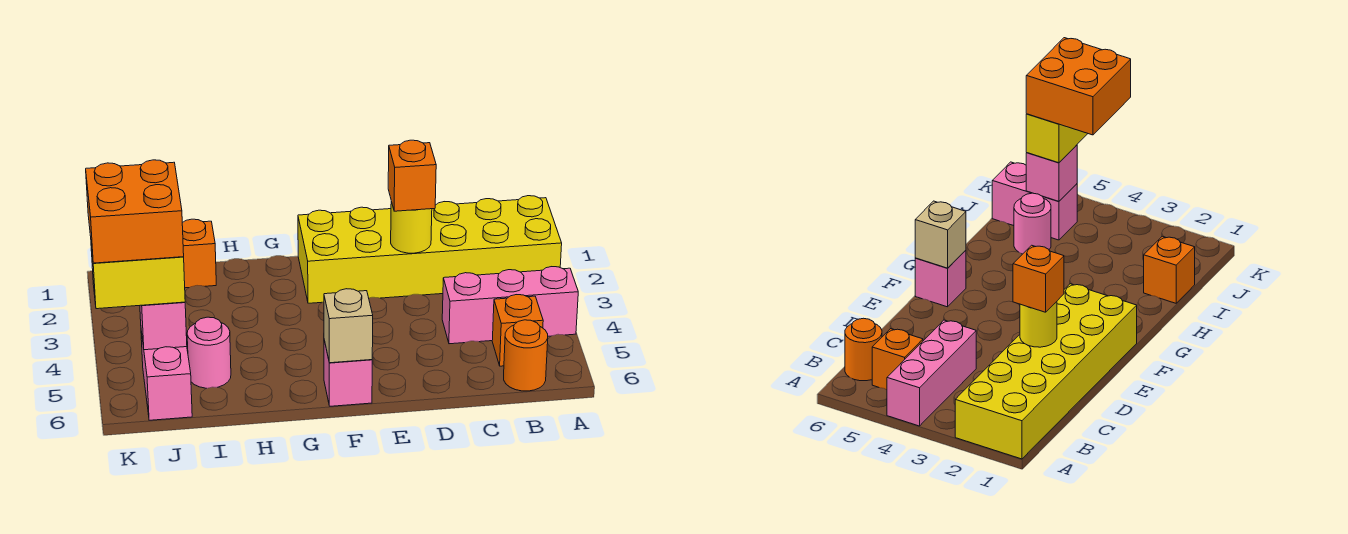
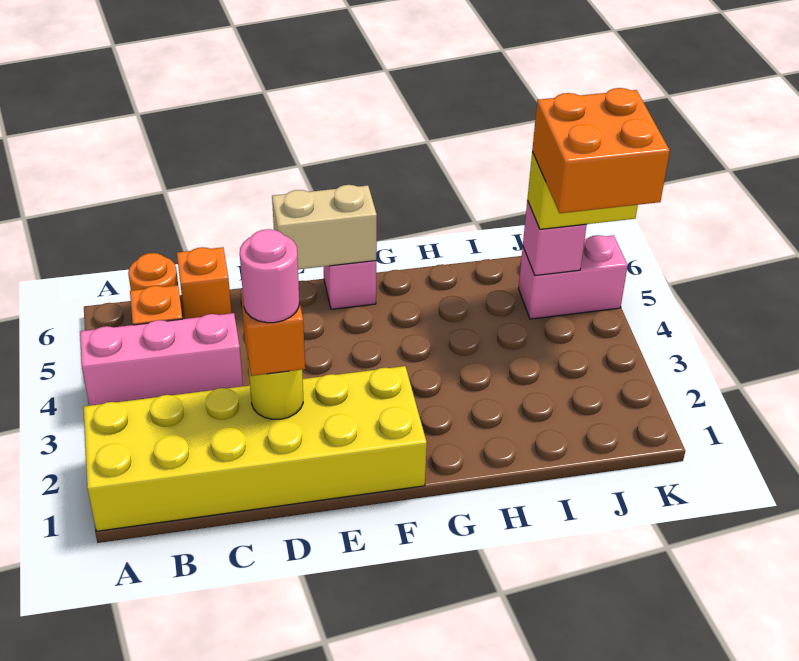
tan brick F6 level 2 -> tan brick E6:F6 level 2
orange brick I1 level 1 -> orange brick C6 level 1
pink round brick I5 level 1 -> pink round brick D2 level 4
pink brick J5:J6 level 1 -> pink brick J5:K5 level 1

